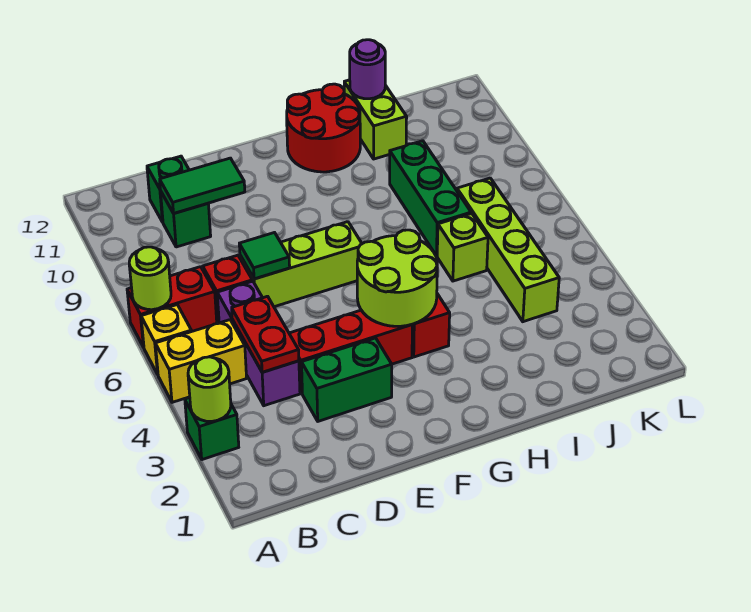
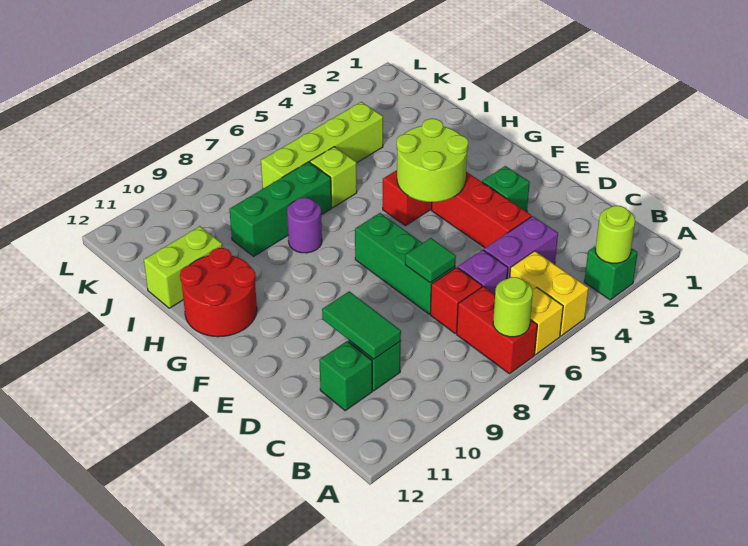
red plate C4:C5 level 2 -> none
green brick D3:E3 level 1 -> green brick E3 level 1
lime brick D7:F7 level 1 -> green brick D7:F7 level 1
purple round brick I12 level 2 -> purple round brick H8 level 1

